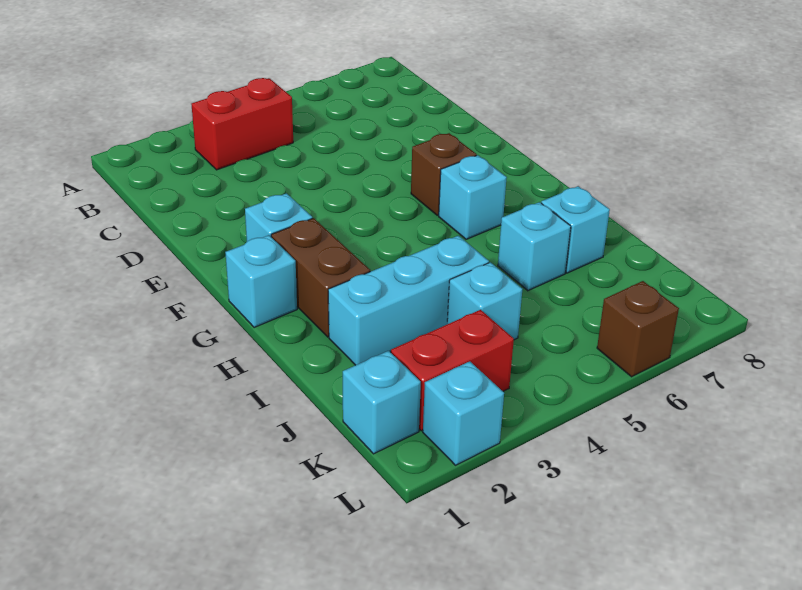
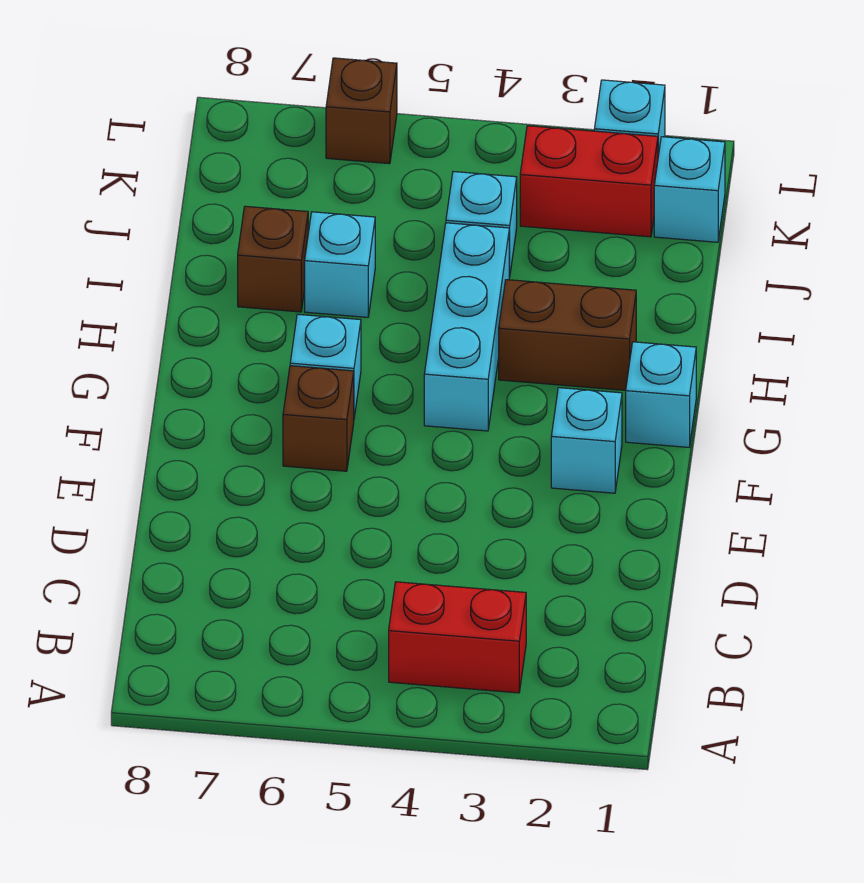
brown brick G2:H2 level 1 -> brown brick H2:H3 level 1
cyan brick I2:I4 level 1 -> cyan brick G4:I4 level 1
cyan brick I7 level 1 -> brown brick I7 level 1

